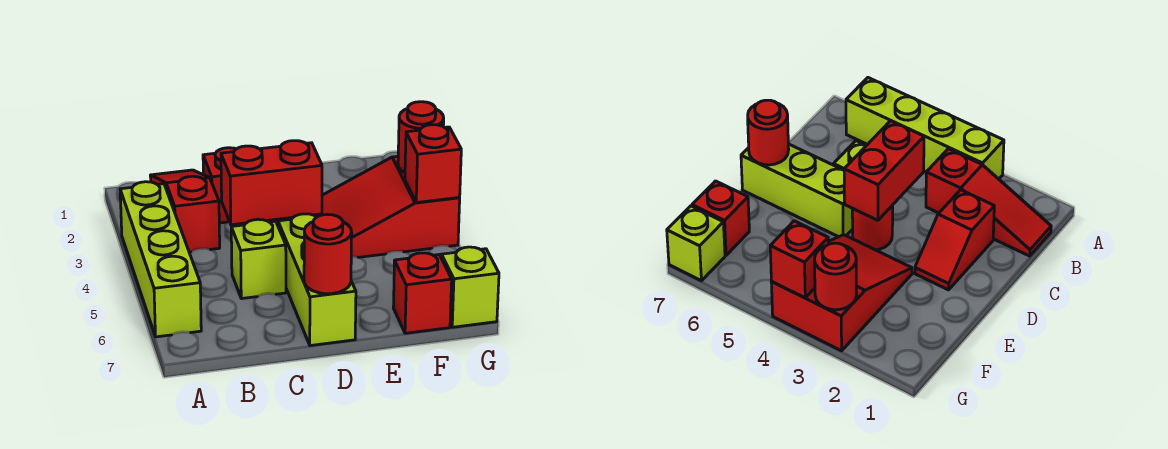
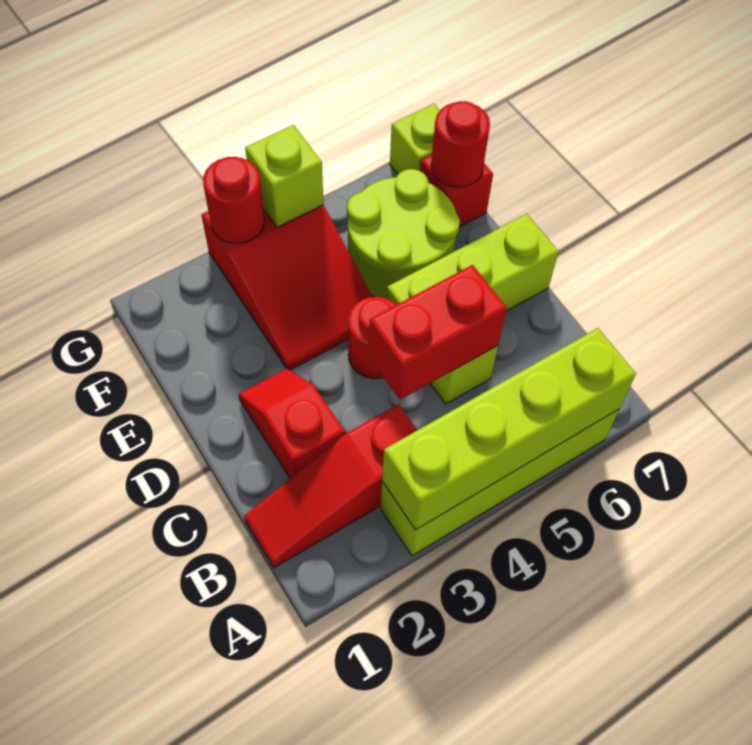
none -> lime brick A3:A6 level 2
red brick C4:D4 level 2 -> red brick C4:C5 level 2
red round brick D7 level 2 -> red round brick F7 level 2
none -> lime round brick E5:F6 level 1
red brick G4 level 2 -> lime brick G4 level 2

